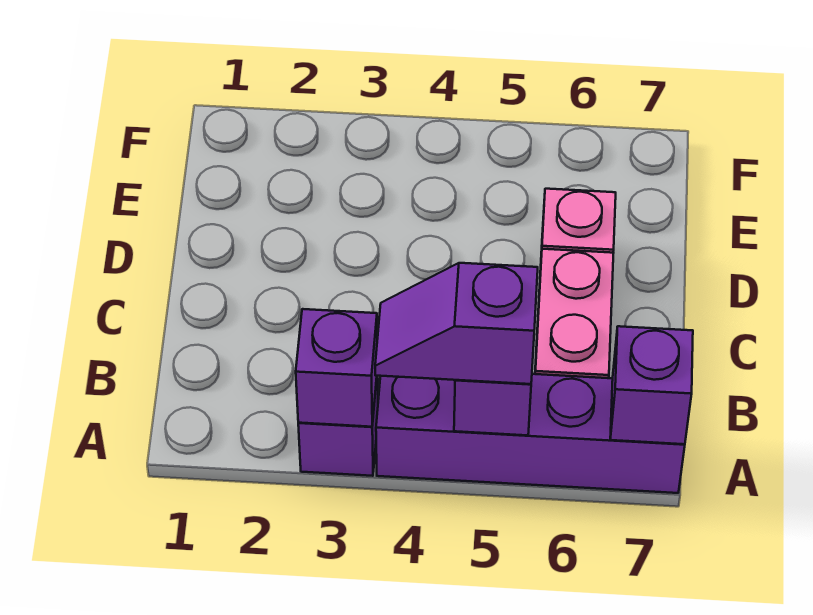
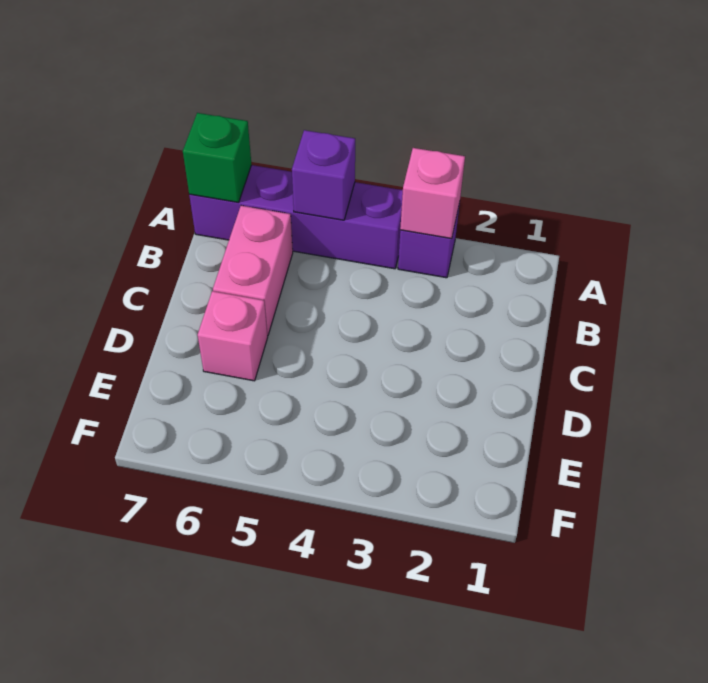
purple brick A3 level 2 -> pink brick A3 level 2
purple slope A4:A5 level 3 top 5 -> none
purple brick A7 level 2 -> green brick A7 level 2

